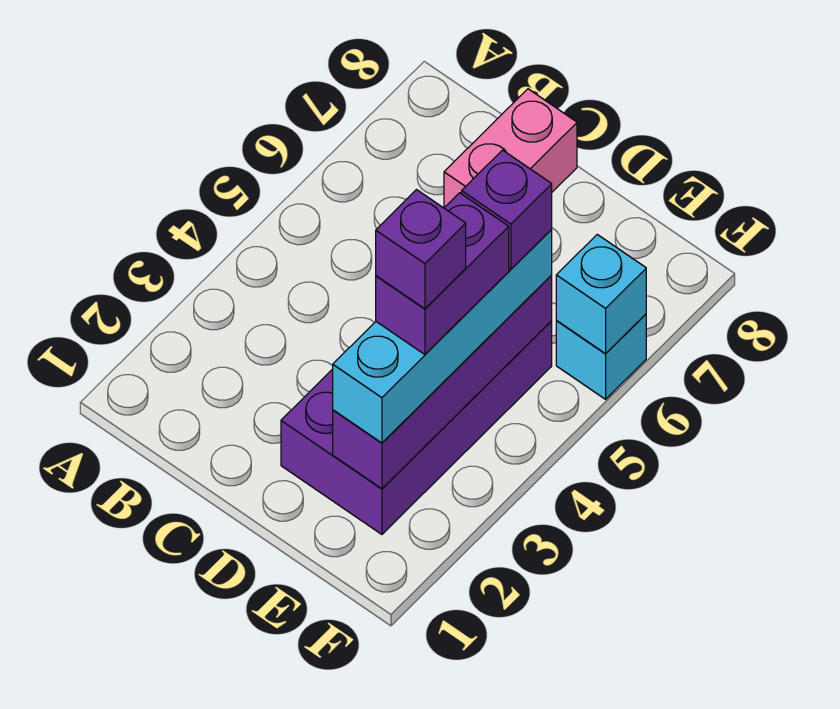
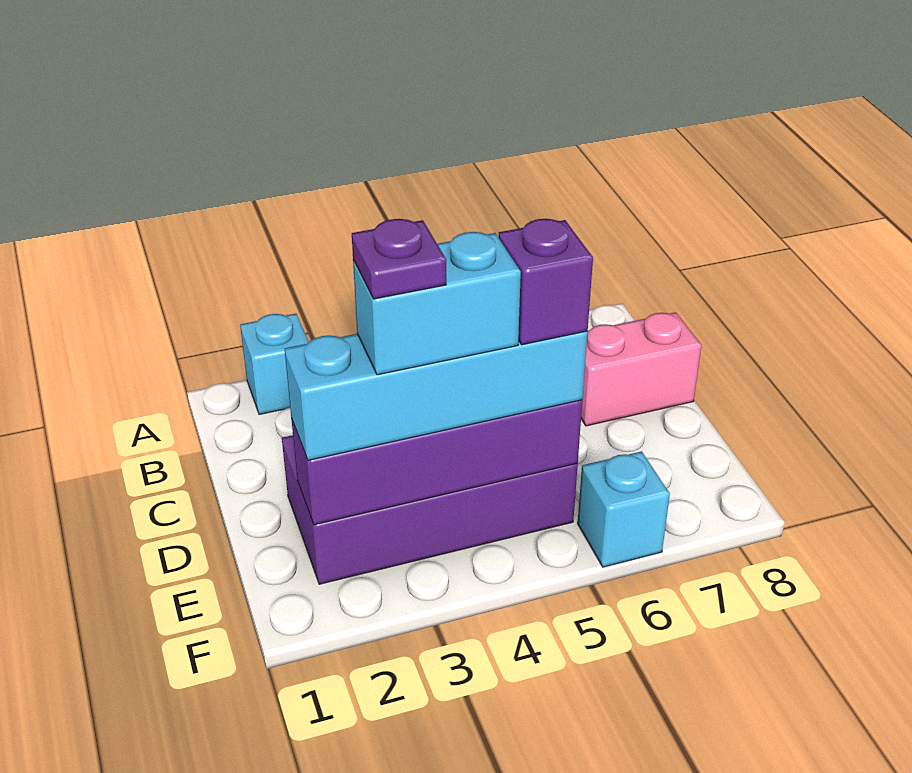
purple brick E3:E4 level 4 -> cyan brick E3:E4 level 4
purple brick E3 level 5 -> purple plate E3 level 5
cyan brick F6 level 2 -> cyan brick A2 level 1

